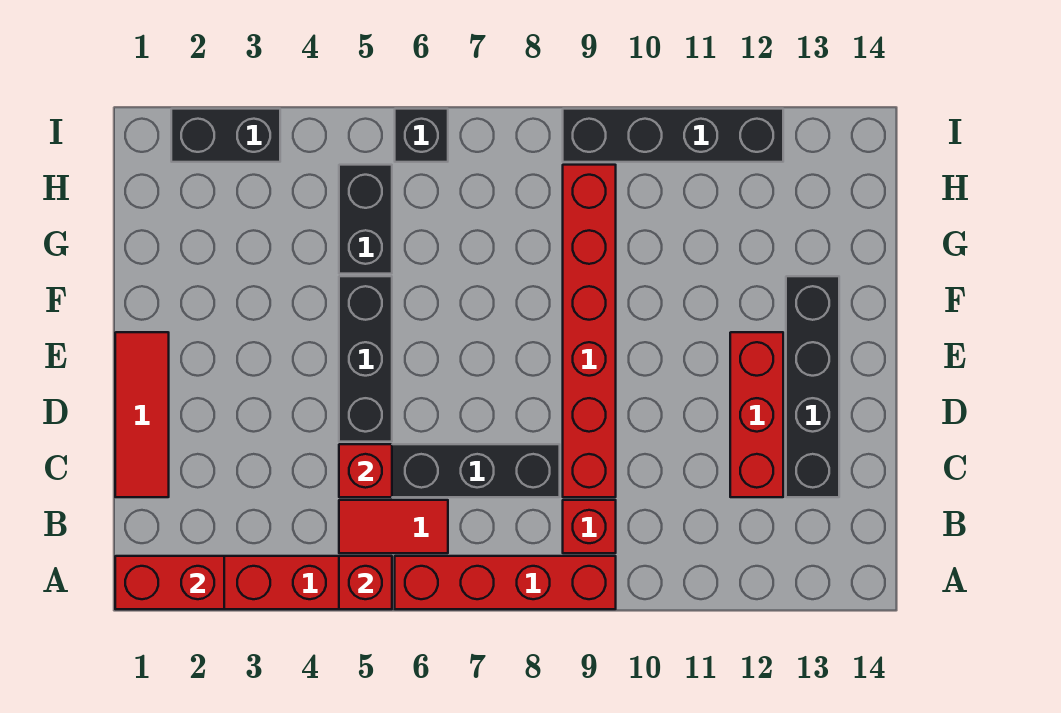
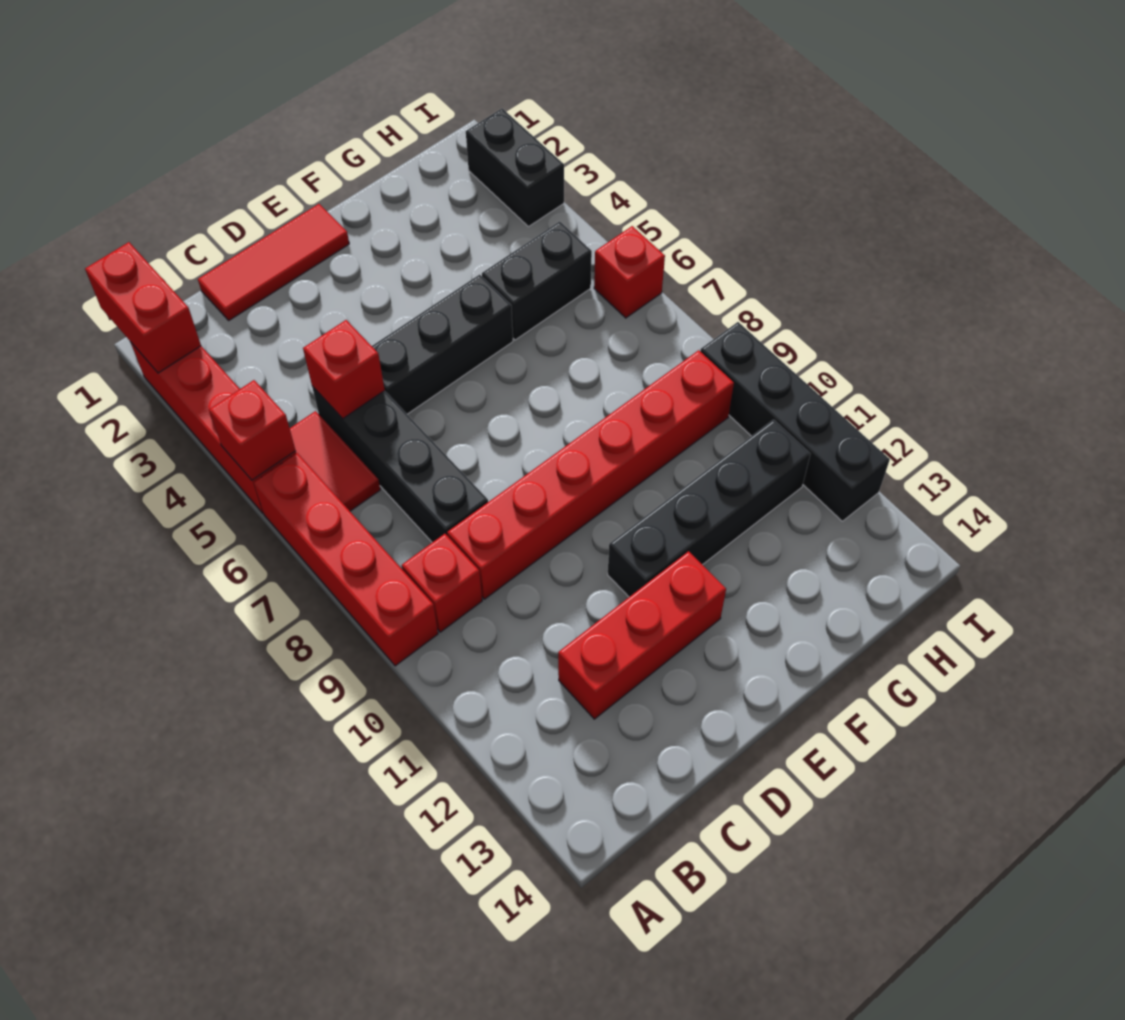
black brick C13:F13 level 1 -> black brick E11:H11 level 1
black brick I6 level 1 -> red brick I6 level 1

